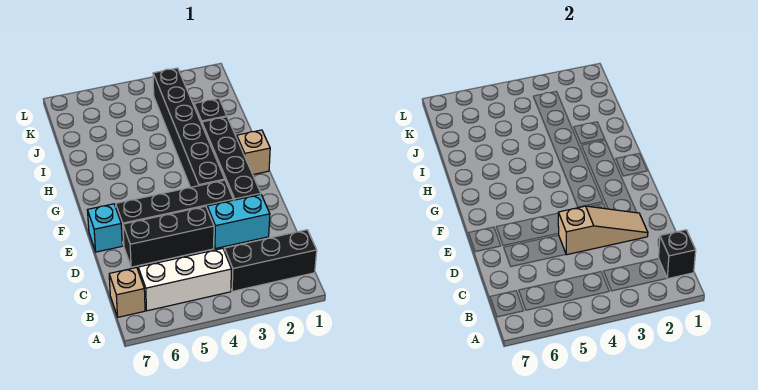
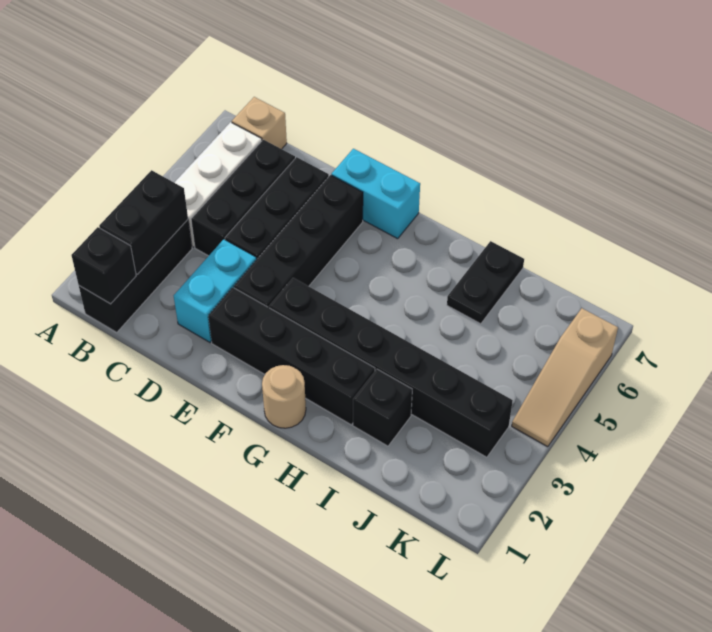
none -> black brick B2:B3 level 2
none -> black brick C4:C6 level 1
tan slope D2:D4 level 2 top 4 -> tan slope L4:L6 level 1 top 6
cyan brick E7 level 1 -> cyan brick E7:F7 level 1
tan brick G1 level 1 -> tan round brick G1 level 1
none -> black plate I6:I7 level 1

